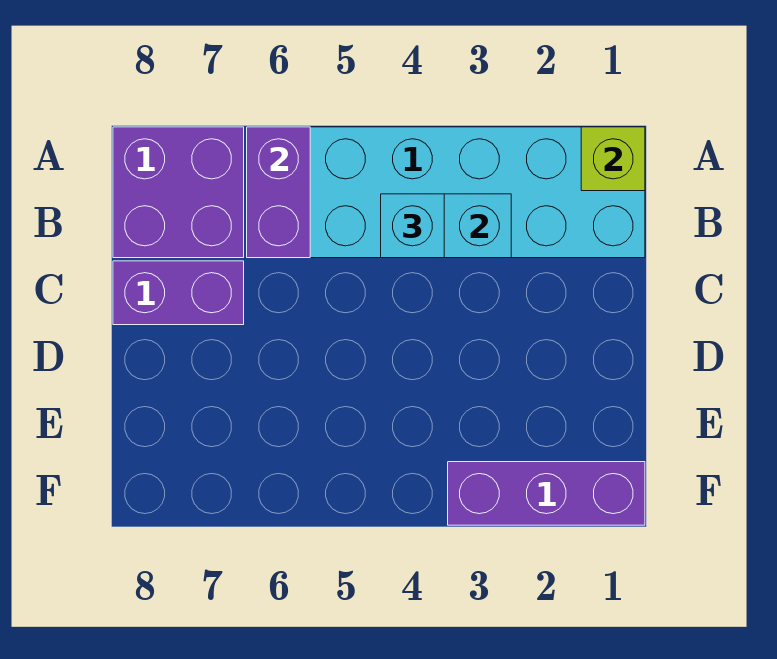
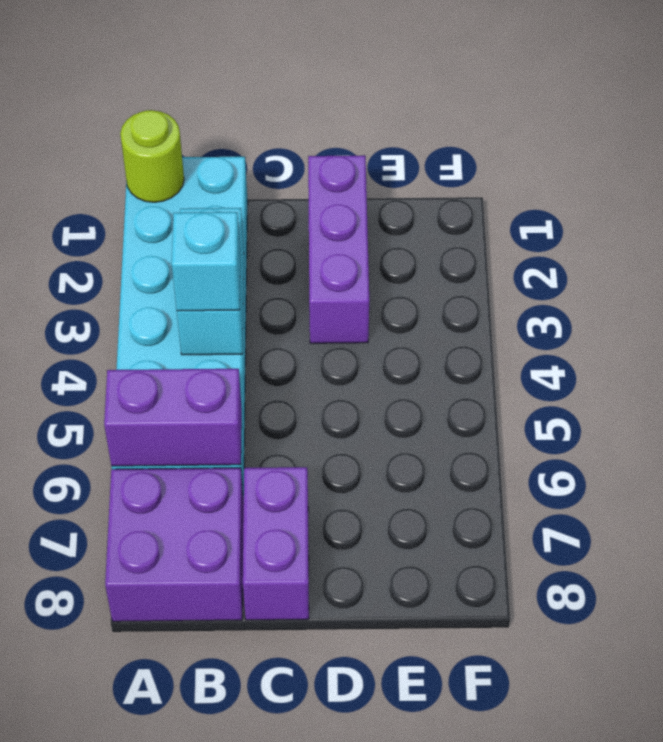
lime brick A1 level 2 -> lime round brick A1 level 2
purple brick F1:F3 level 1 -> purple brick D1:D3 level 1

